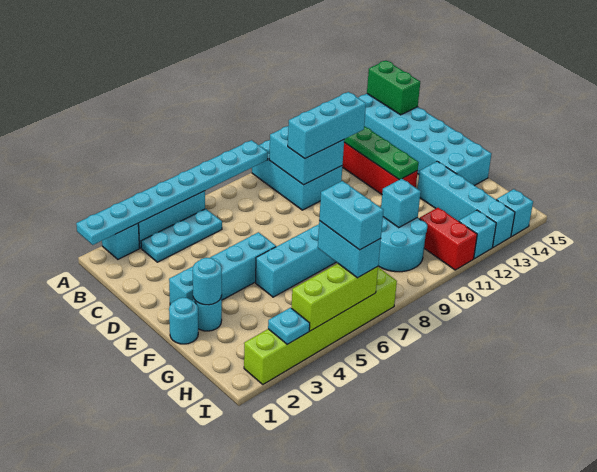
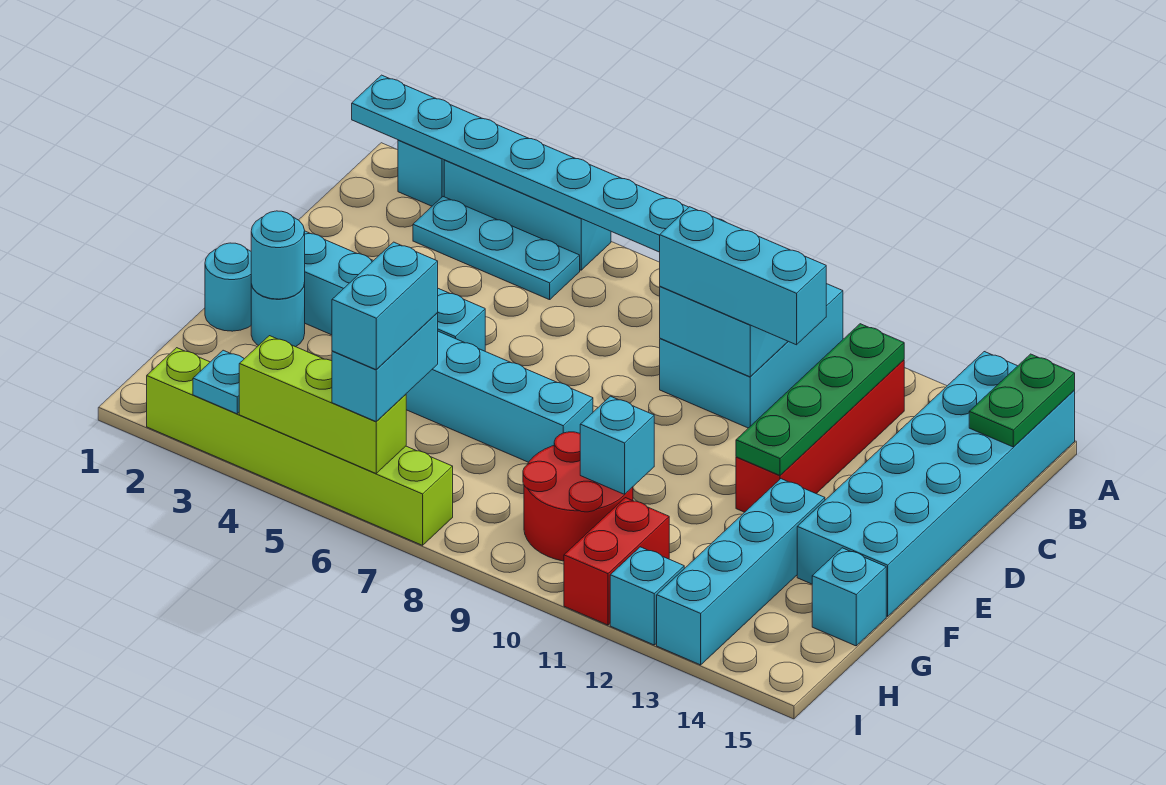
green brick A15:B15 level 2 -> green plate A15:B15 level 2
cyan round brick G9:H10 level 1 -> red round brick G9:H10 level 1
cyan brick I14 level 1 -> cyan brick G15 level 1

